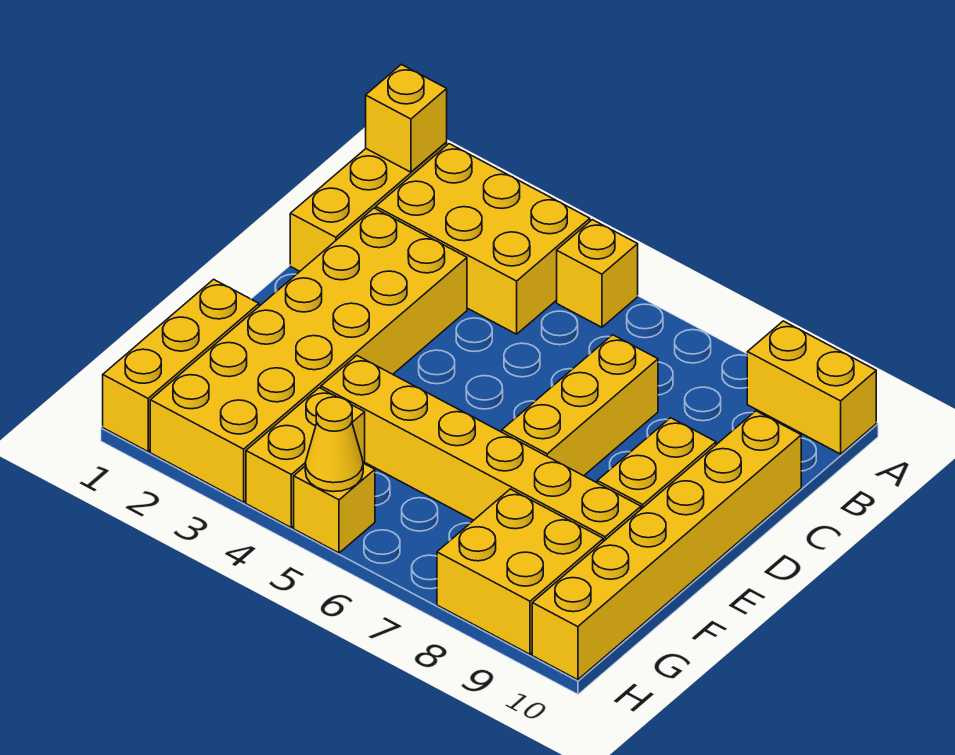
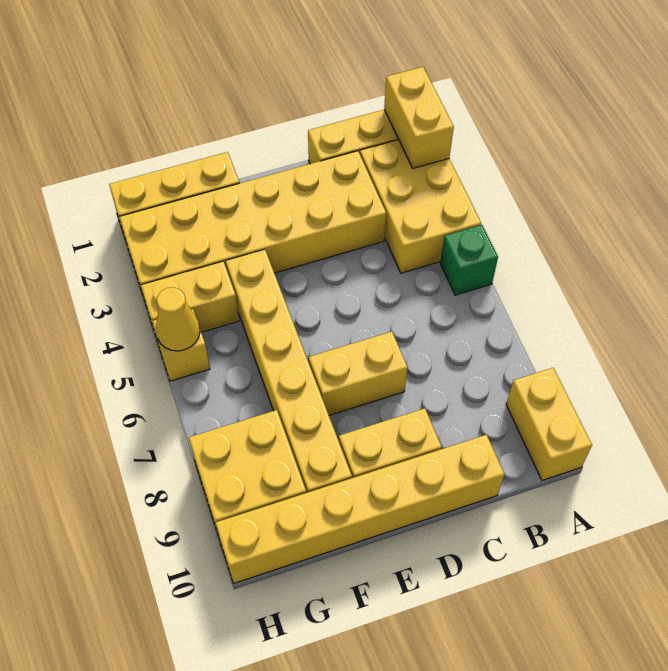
yellow brick A1 level 2 -> yellow brick A1:A2 level 2
yellow brick A5 level 1 -> green brick A5 level 1
yellow brick C7:E7 level 1 -> yellow brick D7:E7 level 1

